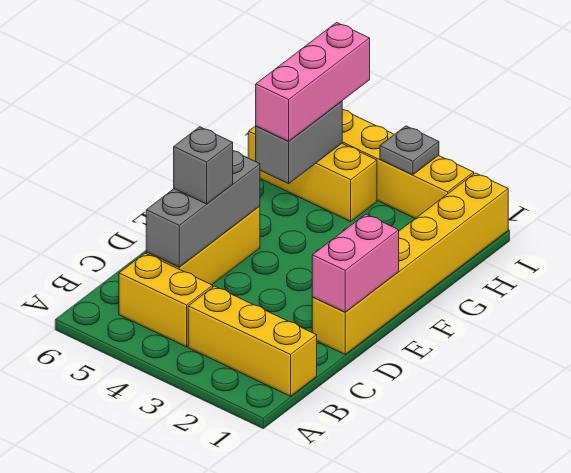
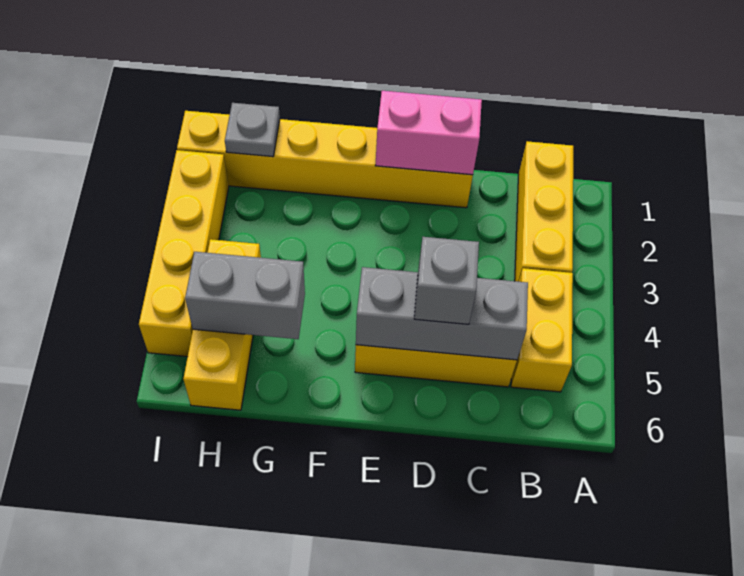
pink brick G5:I5 level 3 -> none
grey plate I3 level 2 -> grey plate H1 level 2

